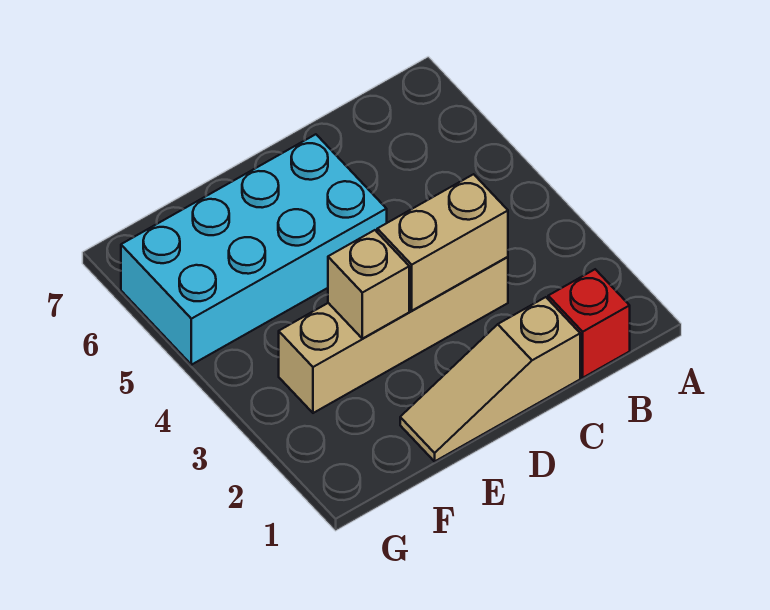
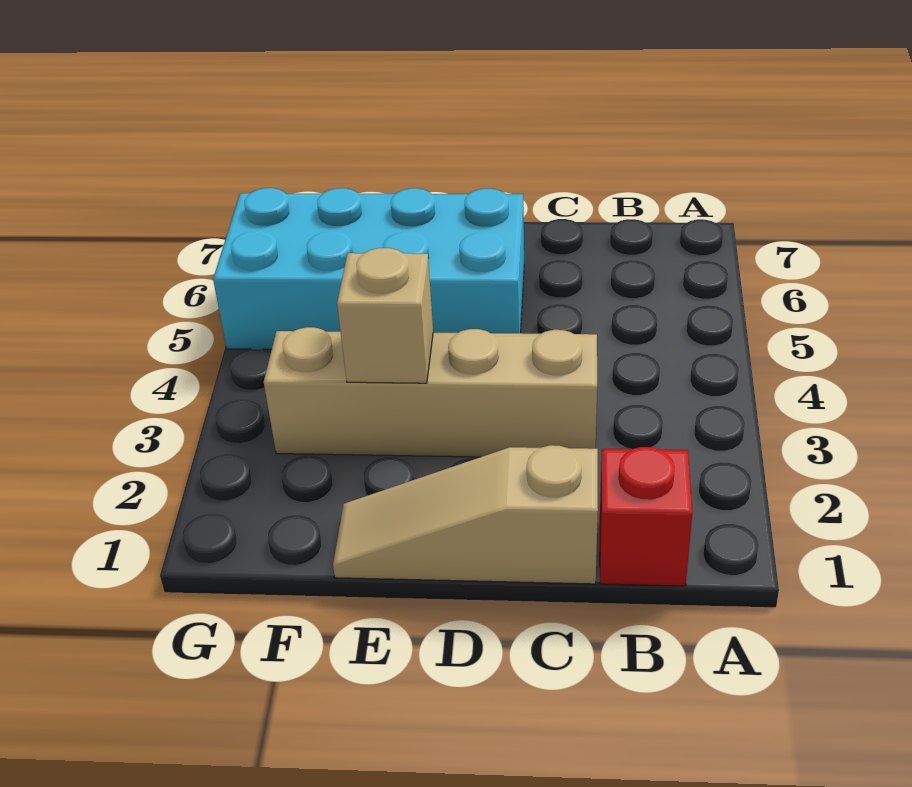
tan brick C3:D3 level 2 -> none

